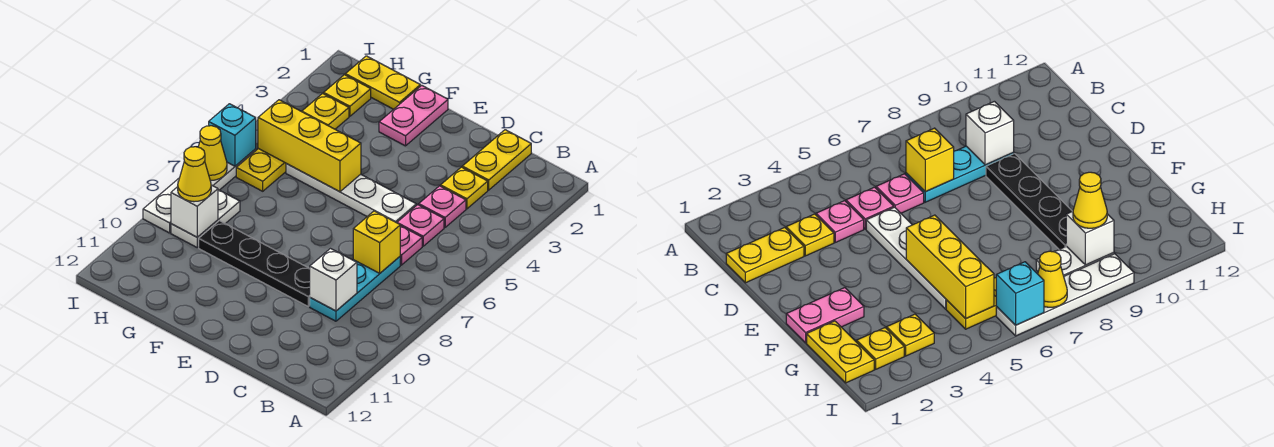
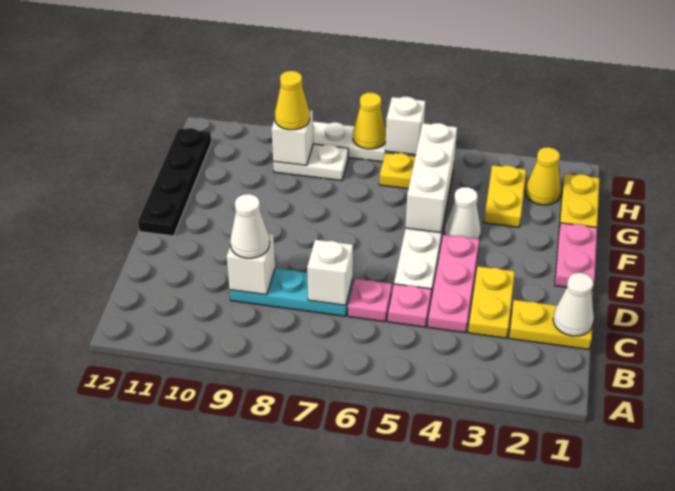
none -> white cone C1 level 2
yellow plate C3 level 1 -> yellow plate C3:D3 level 1
pink plate C4 level 1 -> pink plate C4:E4 level 1
yellow brick C7 level 2 -> white brick C7 level 2
none -> white cone C9 level 3
black plate D9:G9 level 1 -> black plate E12:H12 level 1
pink plate F1:F2 level 1 -> pink plate E1:F1 level 1
none -> white cone F4 level 1
yellow brick F5:H5 level 2 -> white brick F5:H5 level 2
yellow plate H2 level 1 -> yellow cone H2 level 1
yellow plate H3 level 1 -> yellow plate G3:H3 level 1
cyan brick I6 level 2 -> white brick I6 level 2

